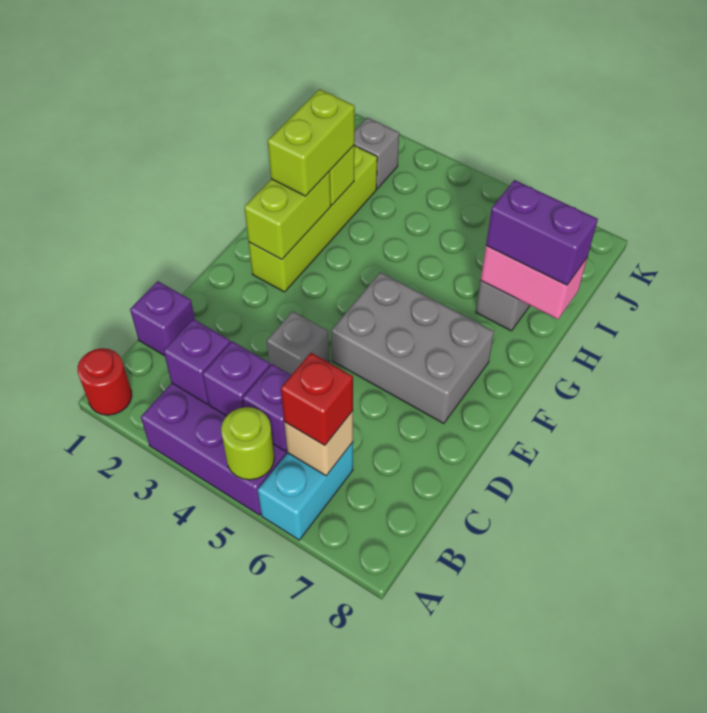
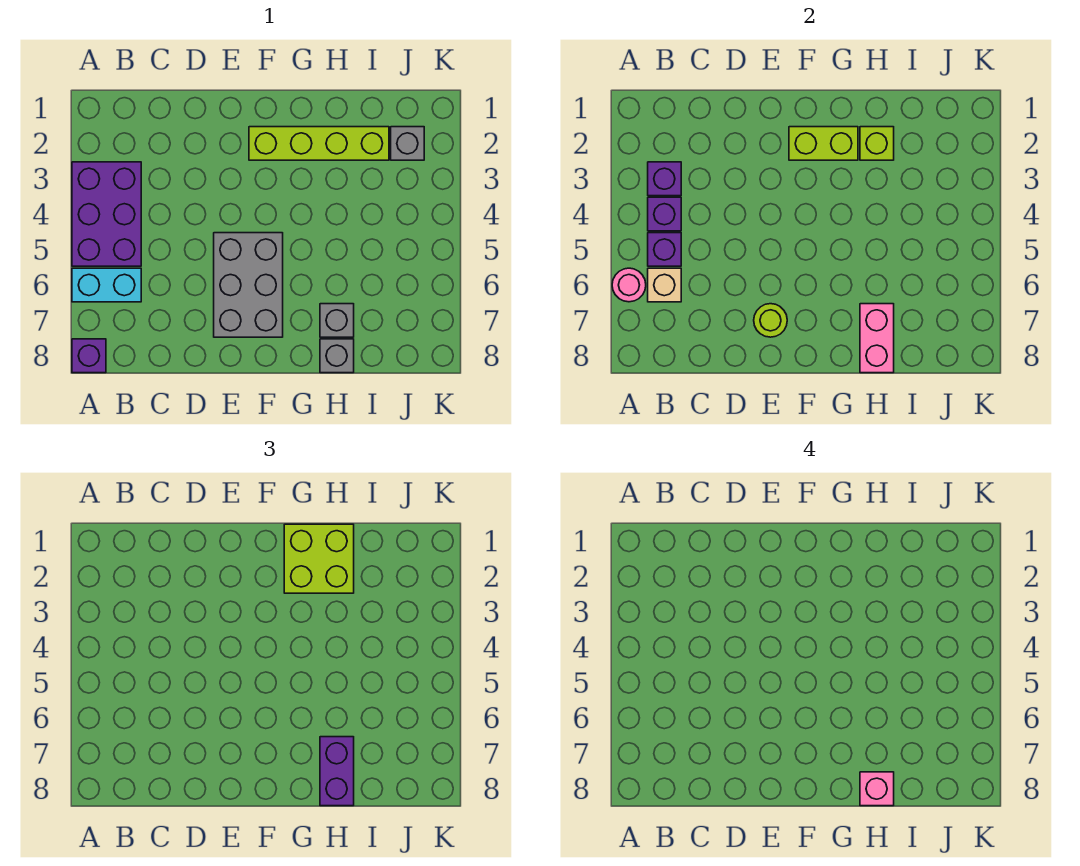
red round brick A1 level 1 -> none
lime round brick A5 level 2 -> lime round brick E7 level 2
none -> pink round brick A6 level 2
red brick B6 level 3 -> none
purple brick C1 level 1 -> purple brick A8 level 1
grey brick D4 level 1 -> grey brick H8 level 1
lime brick G2:H2 level 3 -> lime brick G1:H2 level 3
none -> pink brick H8 level 4

